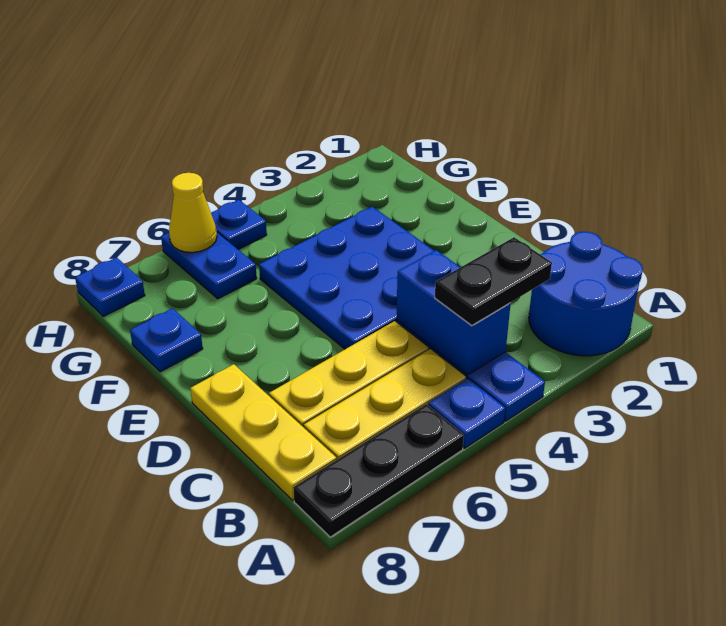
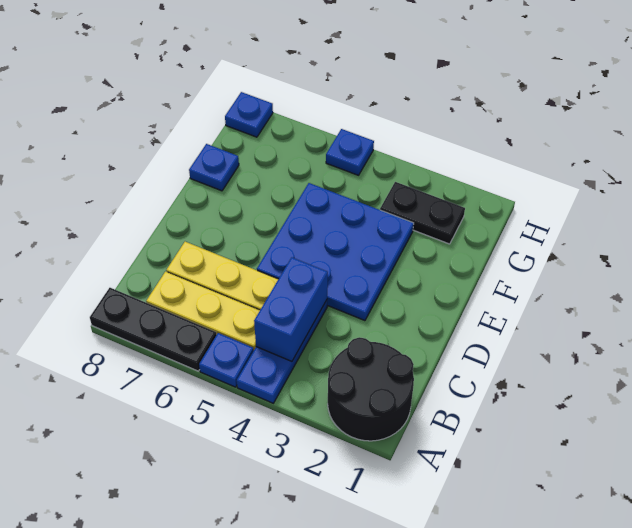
blue round brick A1:B2 level 1 -> black round brick A1:B2 level 1
black plate B3:B4 level 3 -> black plate G2:G3 level 1
yellow plate B8:D8 level 1 -> none
blue plate G6:H6 level 1 -> none
yellow cone H6 level 2 -> none

